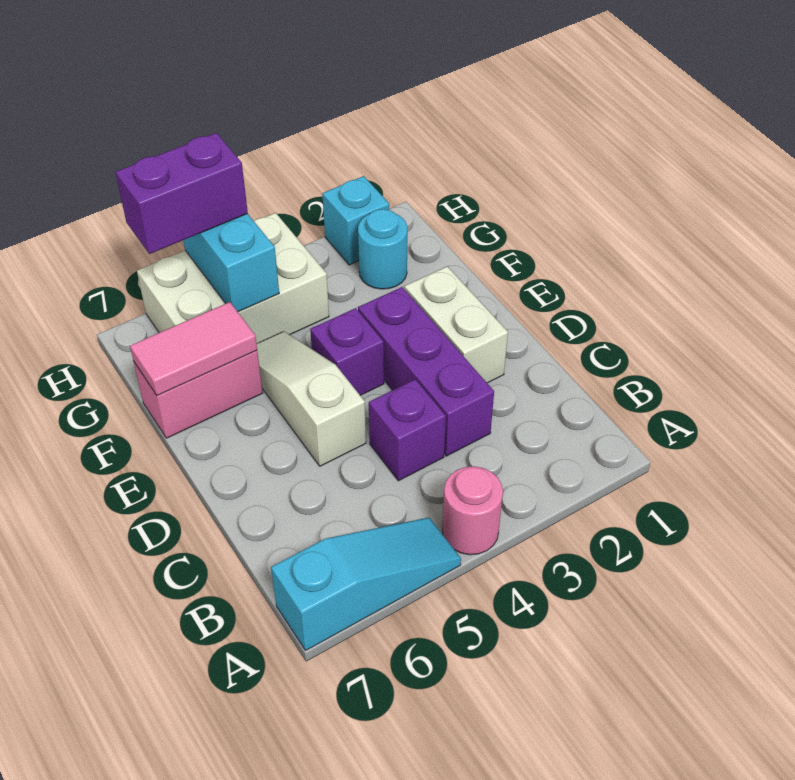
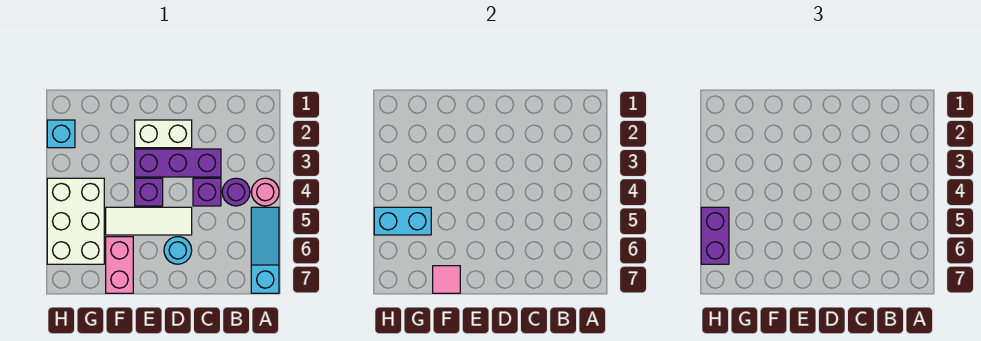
none -> purple round brick B4 level 1
white slope D5:F5 level 1 top D -> white tile D5:F5 level 1
pink tile F6:F7 level 2 -> pink tile F7 level 2
cyan round brick G2 level 1 -> cyan round brick D6 level 1

